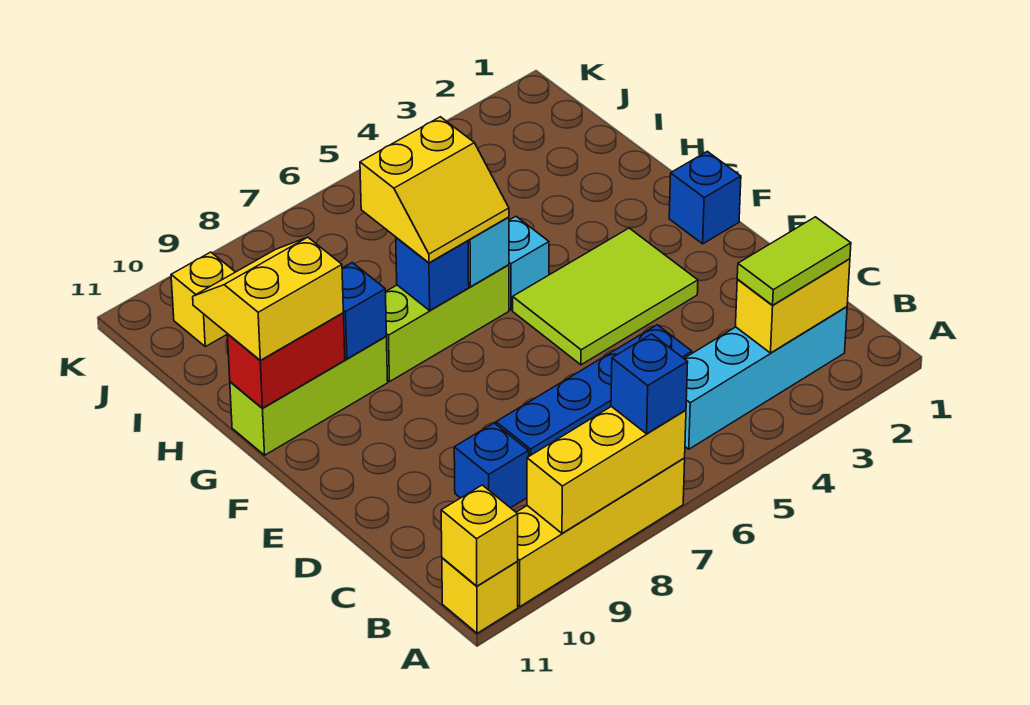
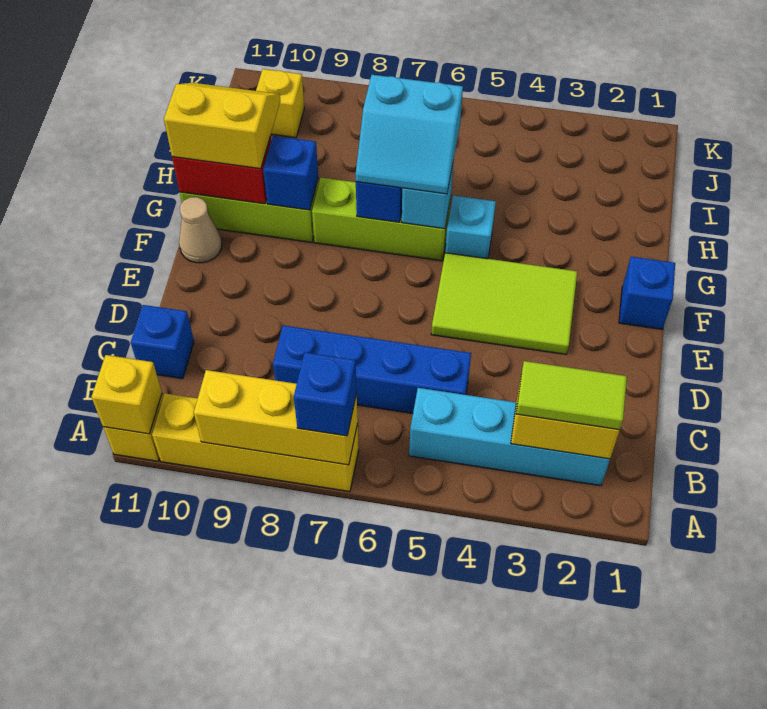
blue brick C9 level 1 -> blue brick C11 level 1
none -> tan cone F11 level 1
yellow slope G6:H7 level 3 top H -> cyan slope G6:H7 level 3 top H

